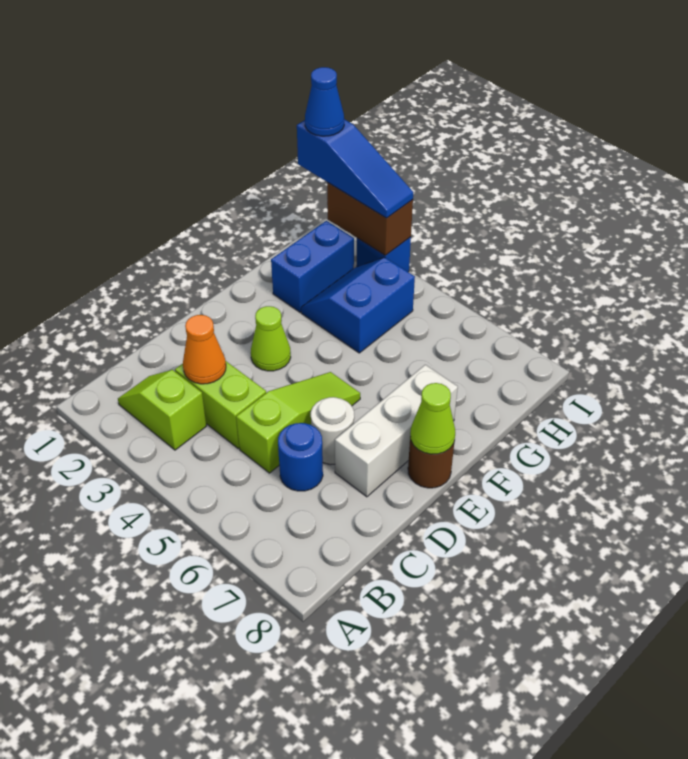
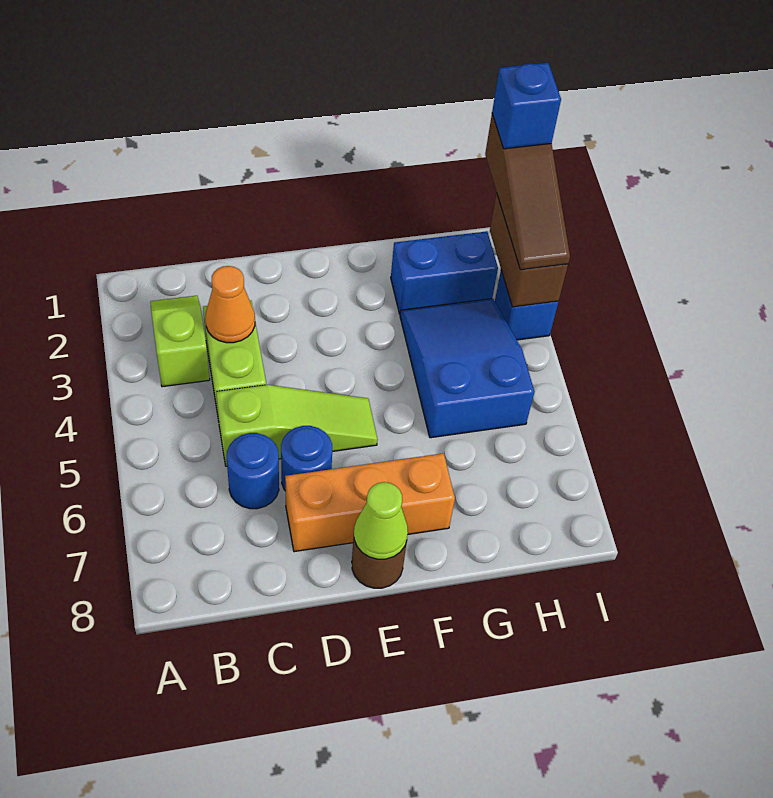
white round brick D6 level 1 -> blue round brick D6 level 1
white brick D7:F7 level 1 -> orange brick D7:F7 level 1
lime cone E3 level 1 -> none
blue slope G3:H4 level 1 top 4 -> blue slope G3:H5 level 1 top 5
blue slope I1:I3 level 3 top 1 -> brown slope I1:I3 level 3 top 1
blue cone I1 level 4 -> blue brick I1 level 4

